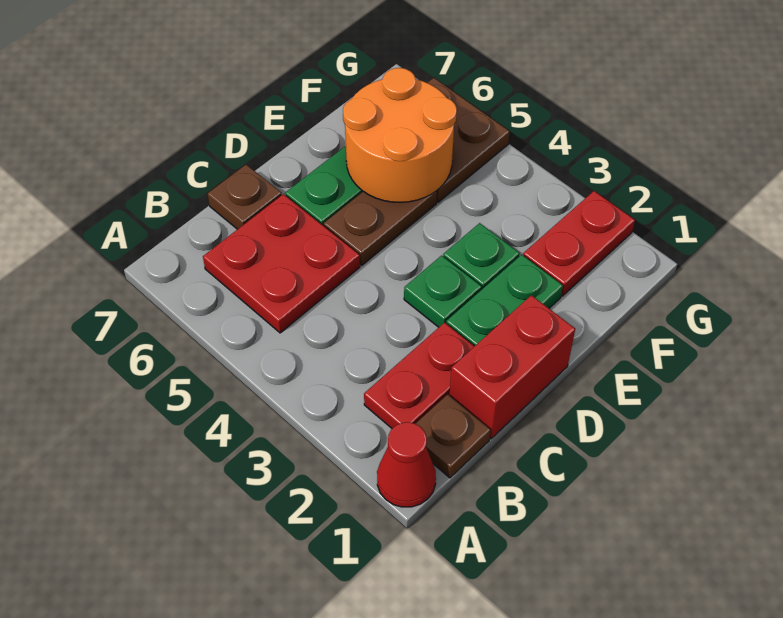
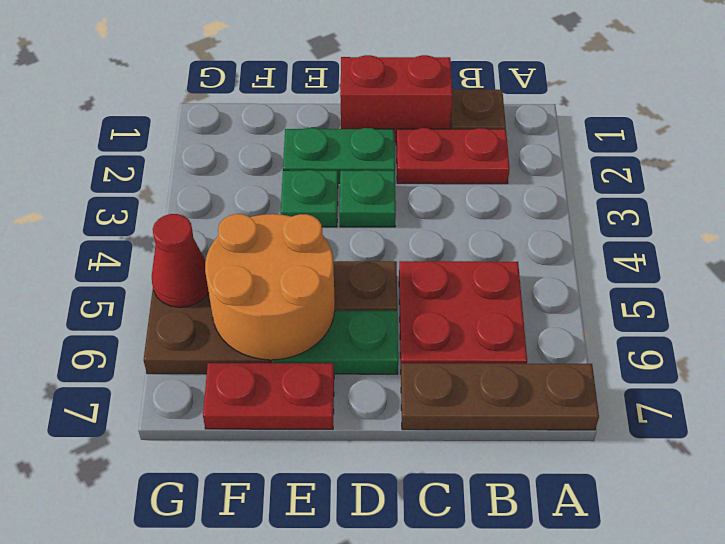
red cone A1 level 1 -> red cone G5 level 2
brown plate C7 level 1 -> brown plate A7:C7 level 1
red plate F2:G2 level 1 -> red plate E7:F7 level 1

